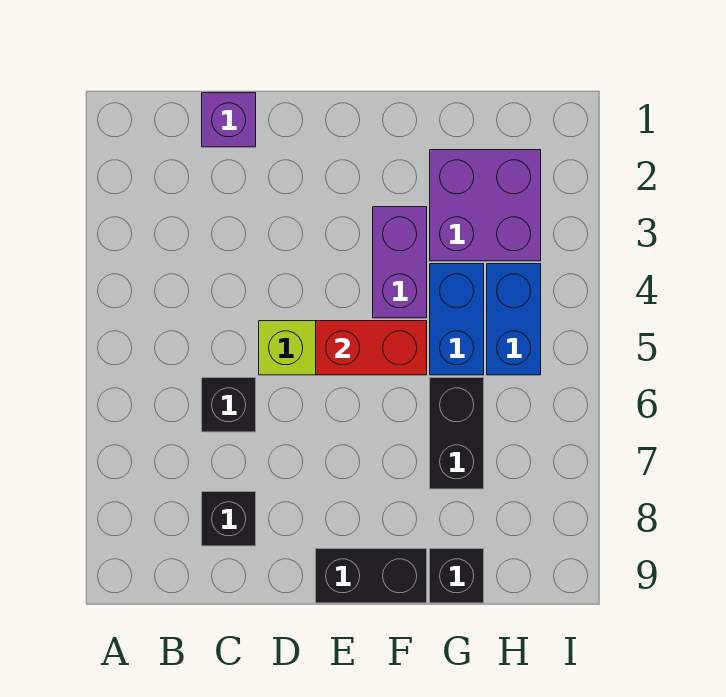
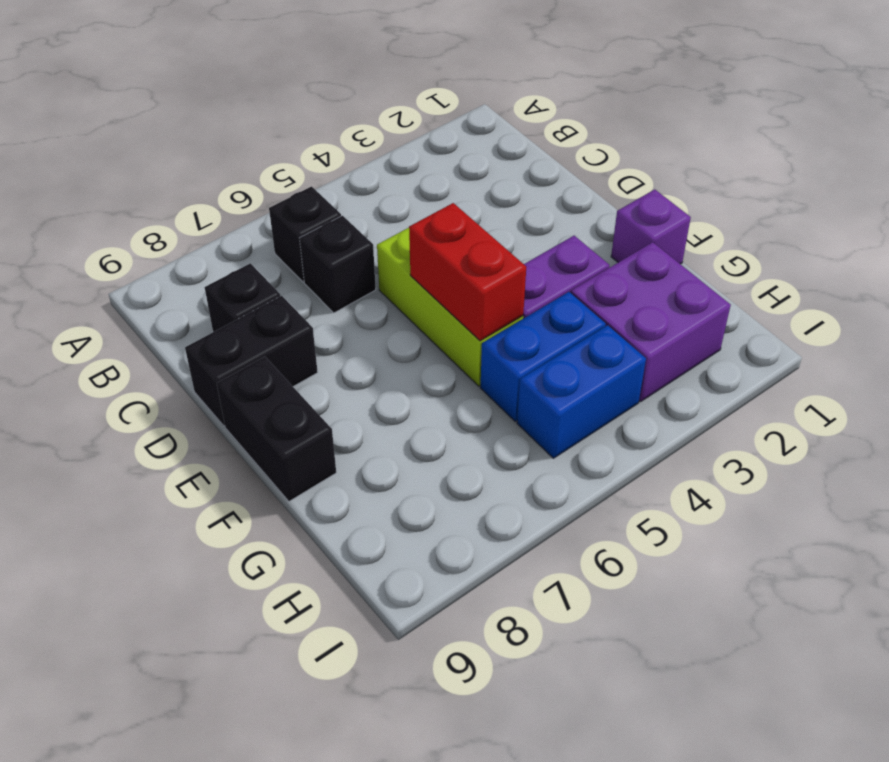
purple brick C1 level 1 -> purple brick F1 level 1
black brick G6:G7 level 1 -> black brick D8:D9 level 1
black brick G9 level 1 -> black brick B6 level 1

